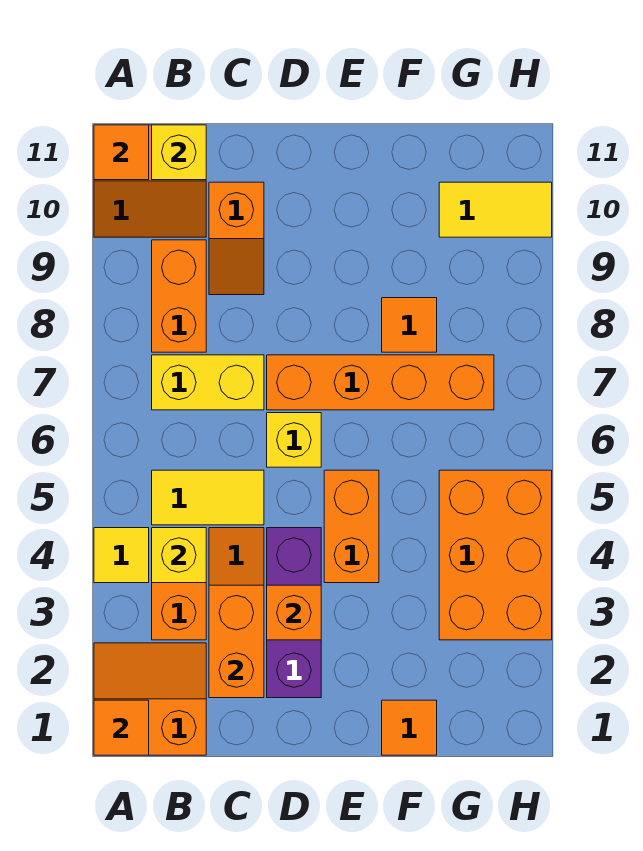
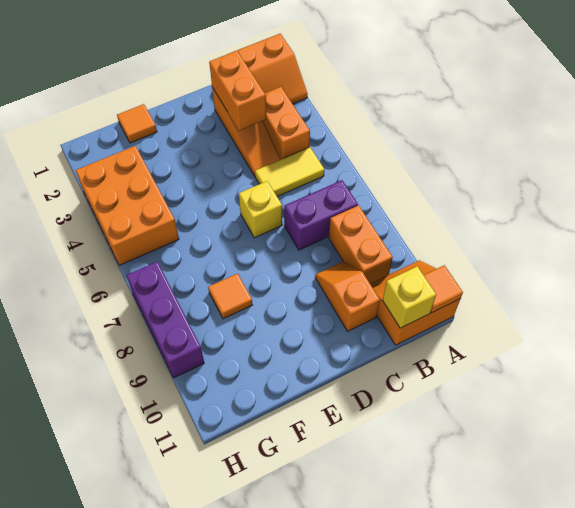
orange tile A1 level 2 -> none
yellow tile A4 level 1 -> none
yellow brick B4 level 2 -> none
yellow brick B7:C7 level 1 -> purple brick B7:C7 level 1
purple brick D2:D4 level 1 -> purple brick H7:H9 level 1
orange brick D3 level 2 -> none
orange brick D7:G7 level 1 -> none
orange brick E4:E5 level 1 -> none
yellow tile G10:H10 level 1 -> none

